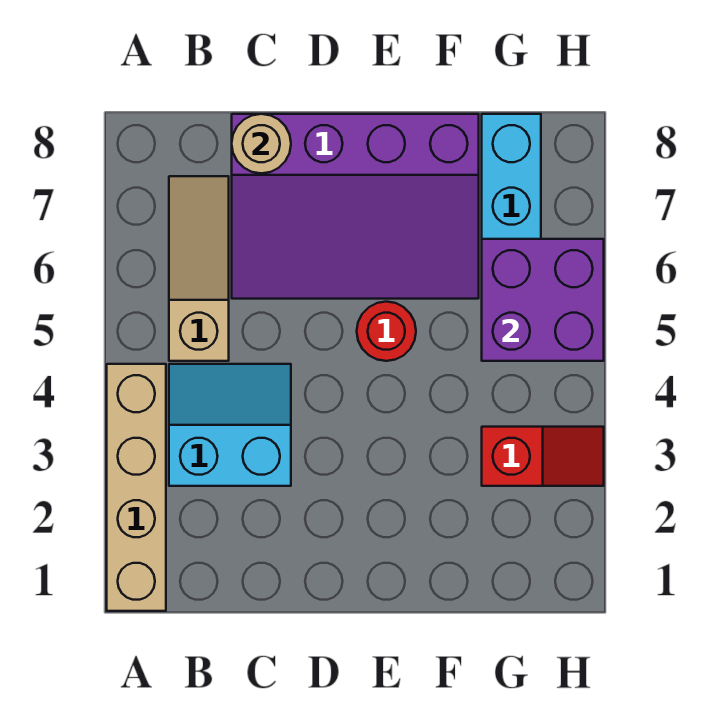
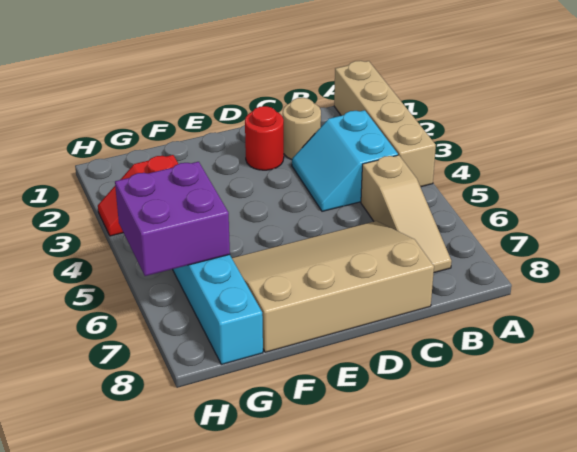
cyan slope B3:C4 level 1 top 3 -> cyan slope B3:C4 level 1 top B
purple slope C6:F8 level 1 top 8 -> tan slope C6:F8 level 1 top 8
tan round brick C8 level 2 -> tan round brick C2 level 1
red round brick E5 level 1 -> red round brick D2 level 1

